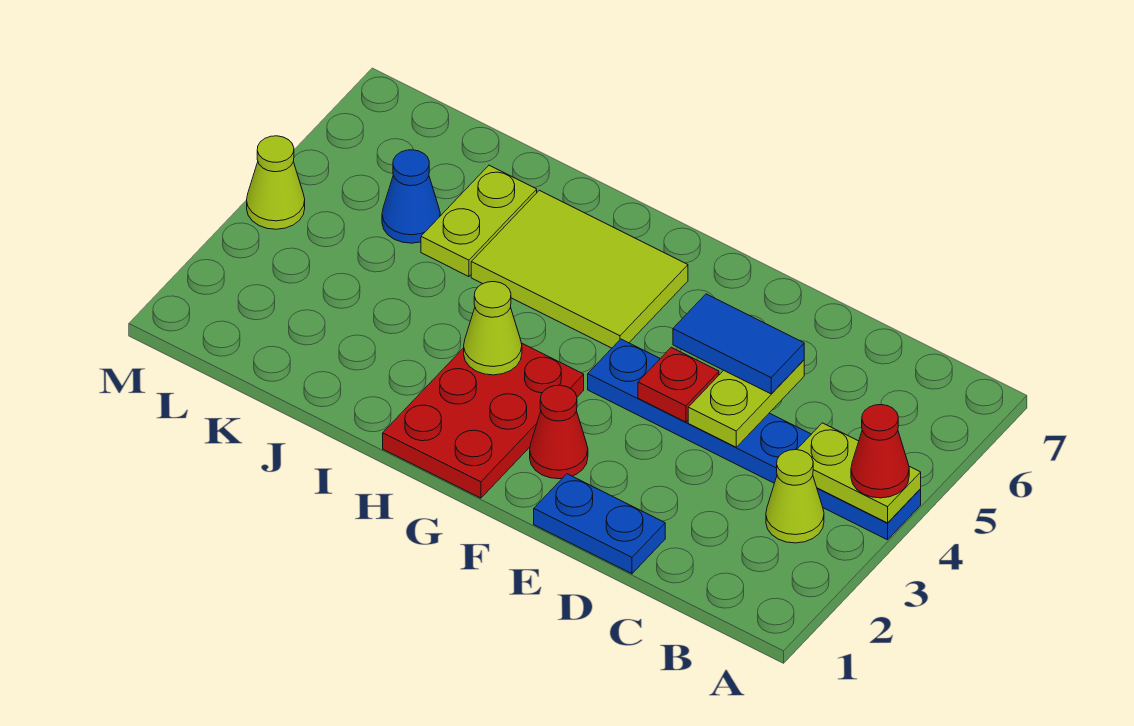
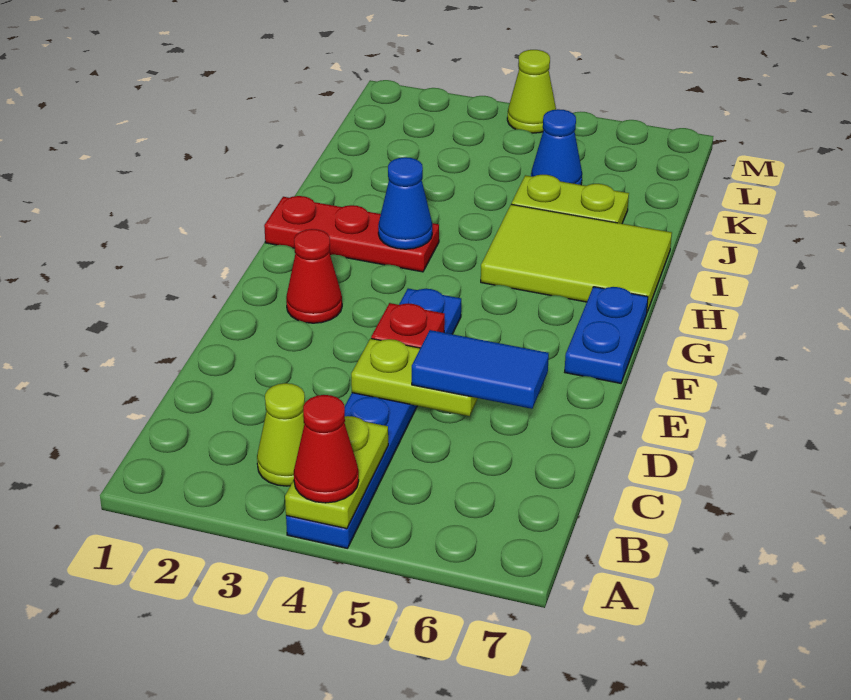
blue plate D1:E1 level 1 -> blue plate F7:G7 level 1
blue tile D5:E5 level 3 -> blue tile D5:D6 level 3
red plate G1:H3 level 1 -> red plate H1:H3 level 1
lime tile G5:I6 level 1 -> lime tile H5:I7 level 1
lime cone H3 level 2 -> blue cone H3 level 2

